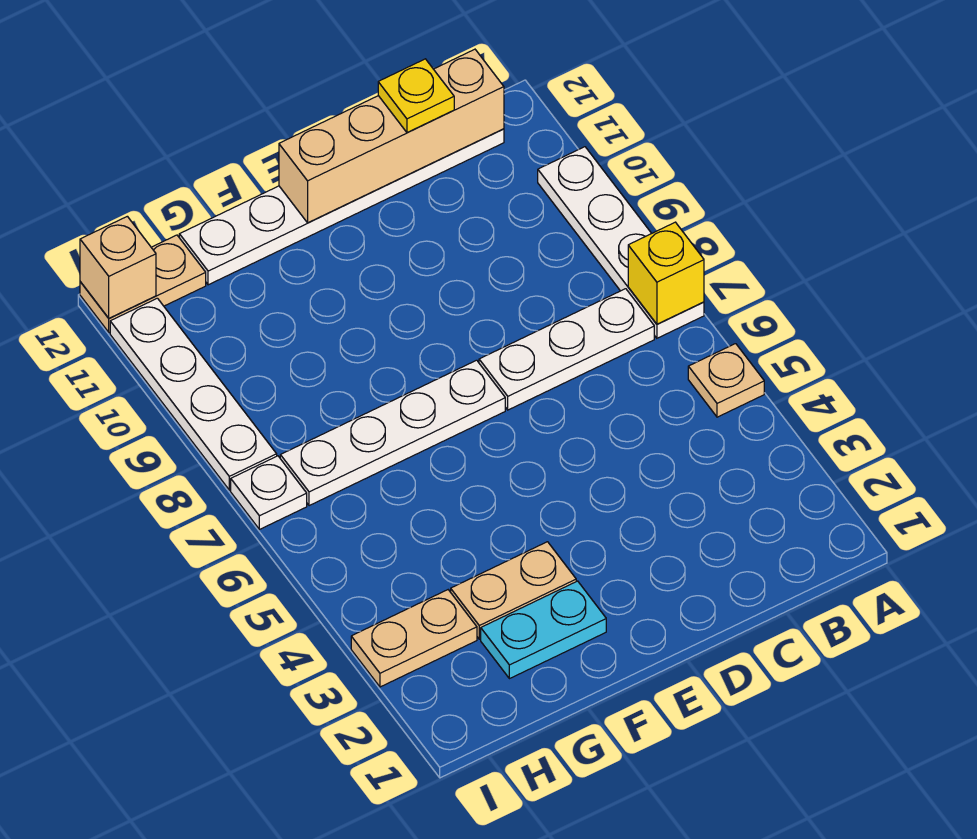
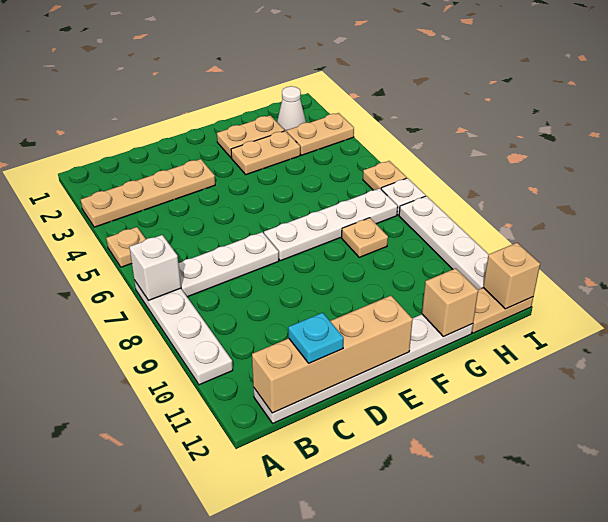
none -> tan plate A3:D3 level 1
yellow brick A7 level 2 -> white brick A7 level 2
yellow plate C12 level 3 -> cyan plate C12 level 3
cyan plate F2:G2 level 1 -> tan plate F2:G2 level 1
none -> tan plate G8 level 1
none -> tan brick G12 level 2
none -> white cone H2 level 1
none -> tan plate I6 level 1

